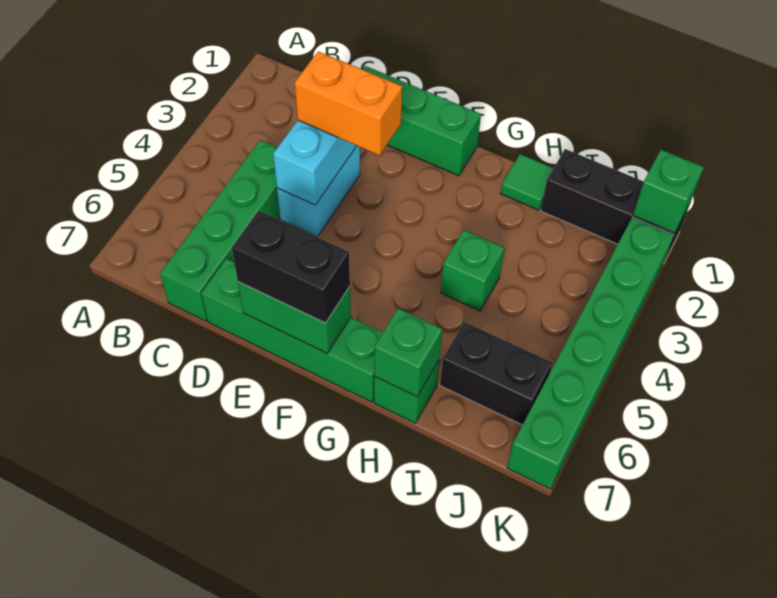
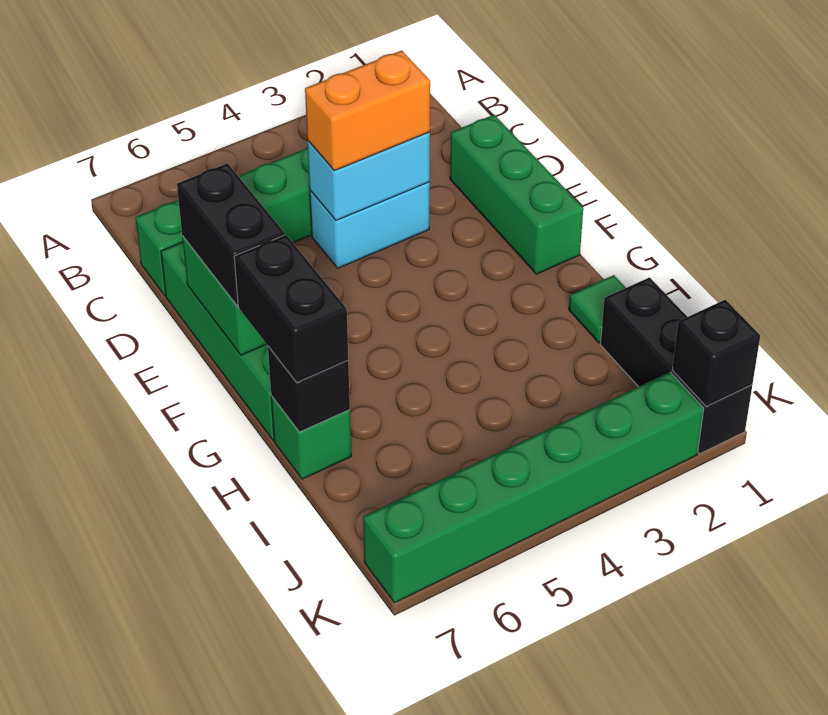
orange brick D3:E3 level 3 -> orange brick D3:D4 level 3
green brick H4 level 1 -> none
green brick H7 level 2 -> black brick H7 level 2
black brick I6:J6 level 1 -> black brick G7:H7 level 3
green brick K1 level 2 -> black brick K1 level 2

